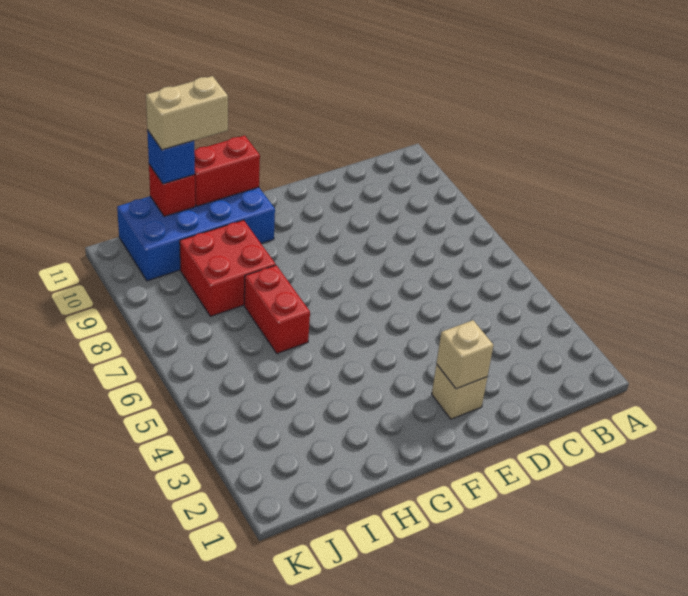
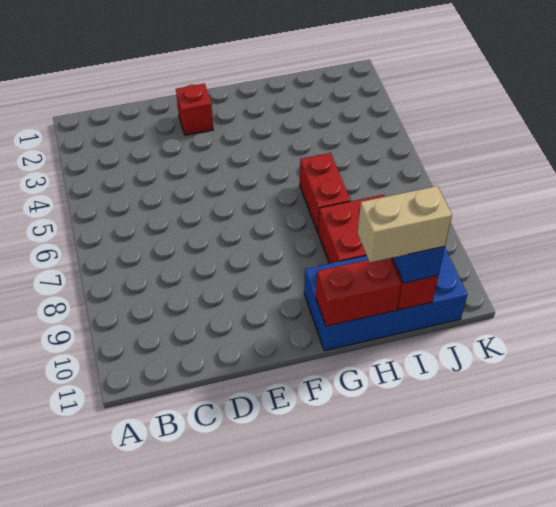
tan brick E2 level 1 -> red brick E2 level 1
tan brick E2 level 2 -> none

